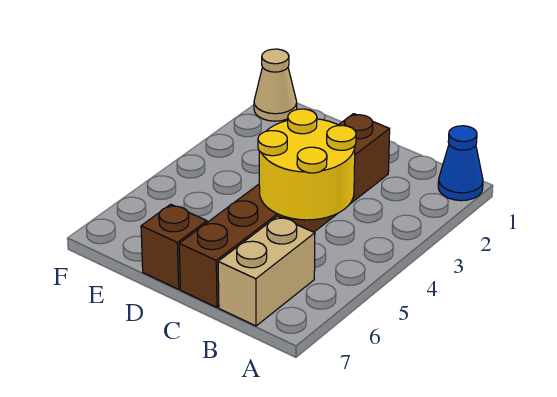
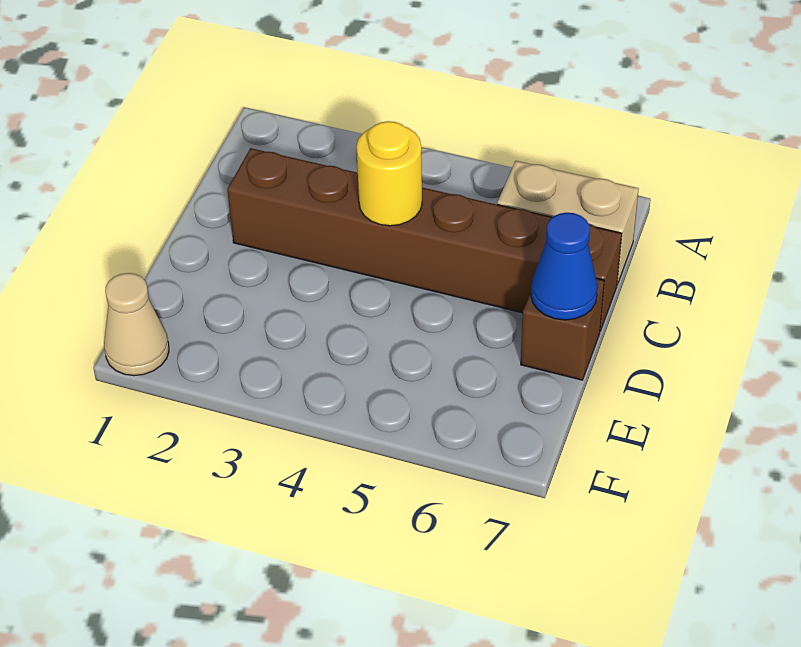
blue cone A1 level 1 -> blue cone D7 level 2
yellow round brick B4:C5 level 2 -> yellow round brick C4 level 2

